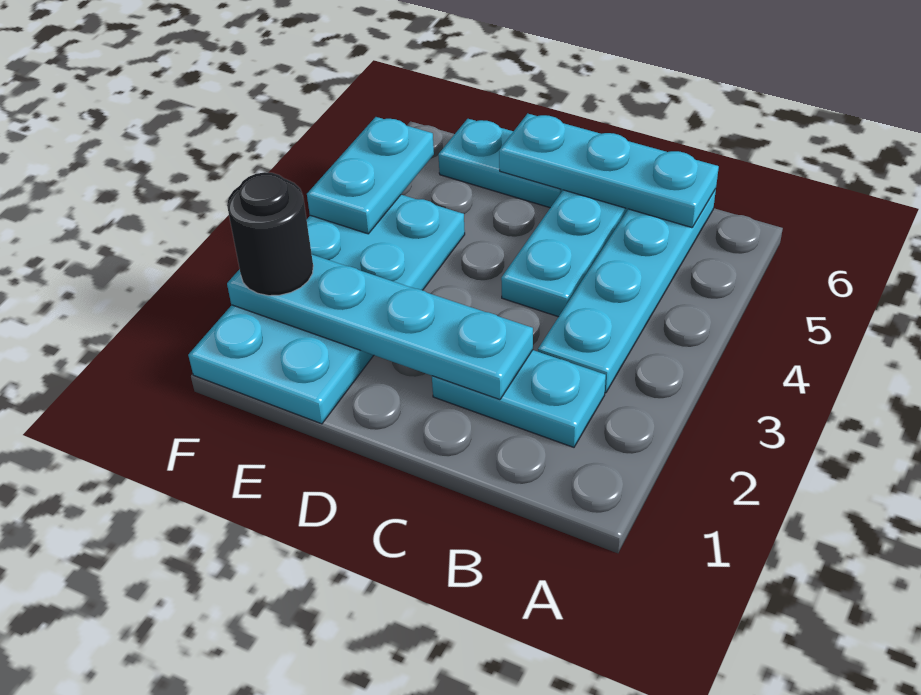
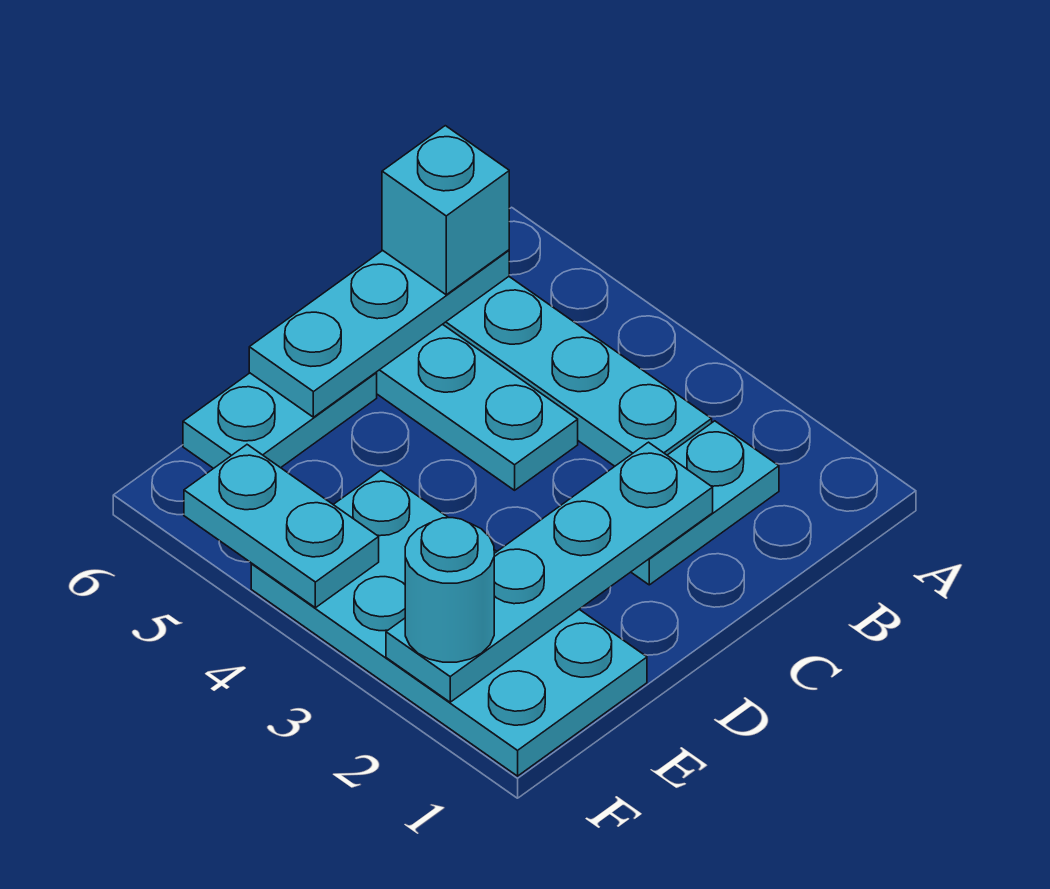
none -> cyan brick B6 level 3
black round brick F2 level 3 -> cyan round brick F2 level 3

